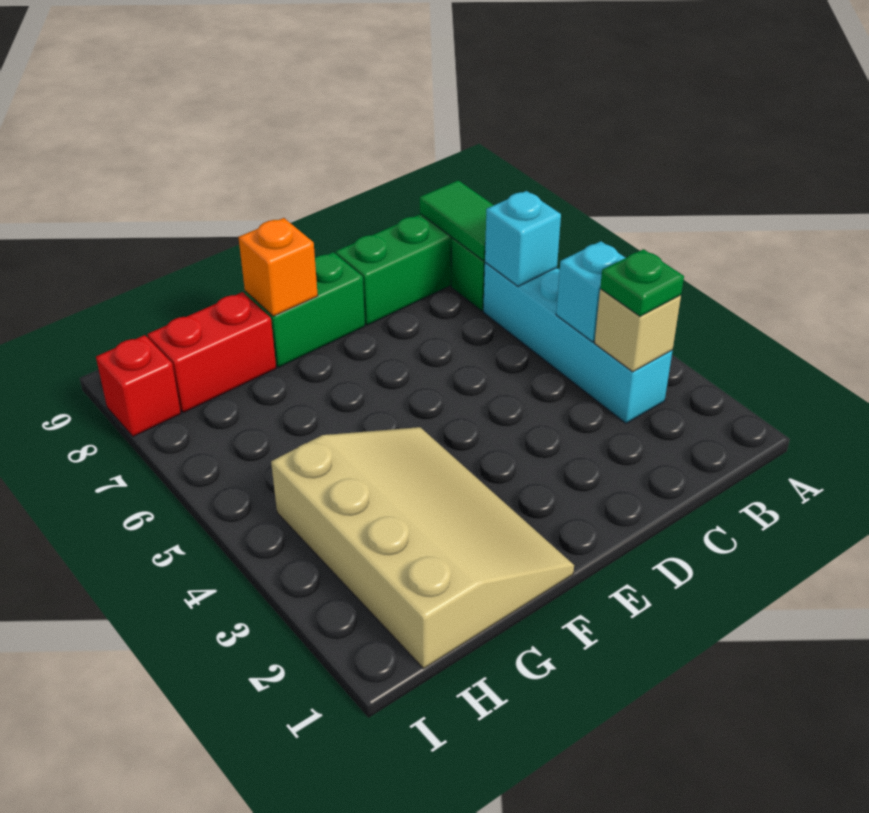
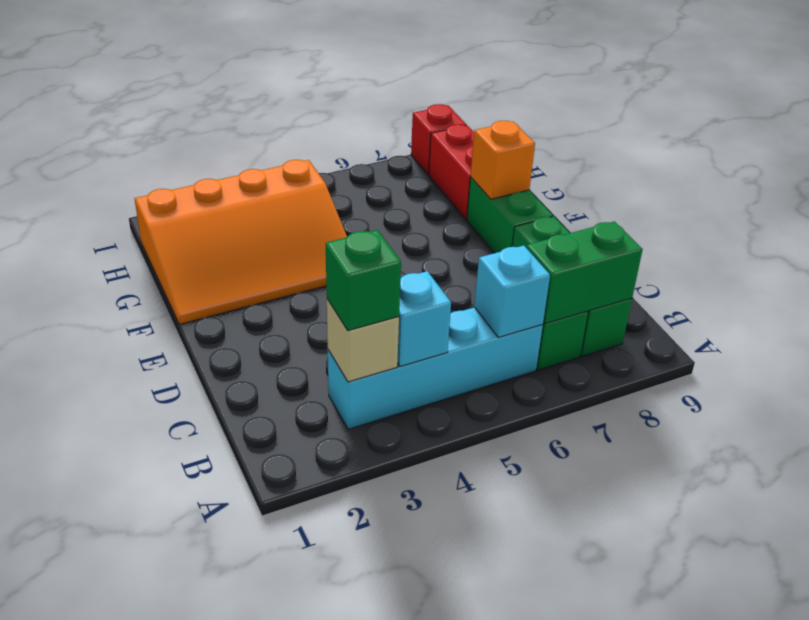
green plate B3 level 3 -> green brick B3 level 3
green tile B7:B8 level 2 -> green brick B7:B8 level 2
tan slope F1:H4 level 1 top H -> orange slope F1:H4 level 1 top H

